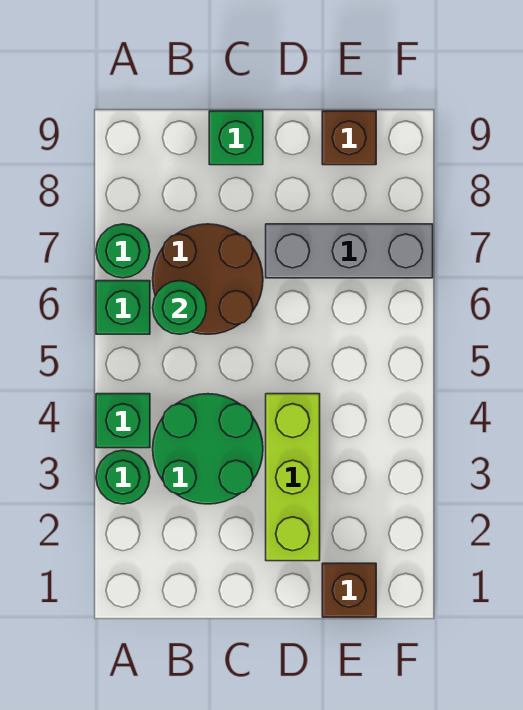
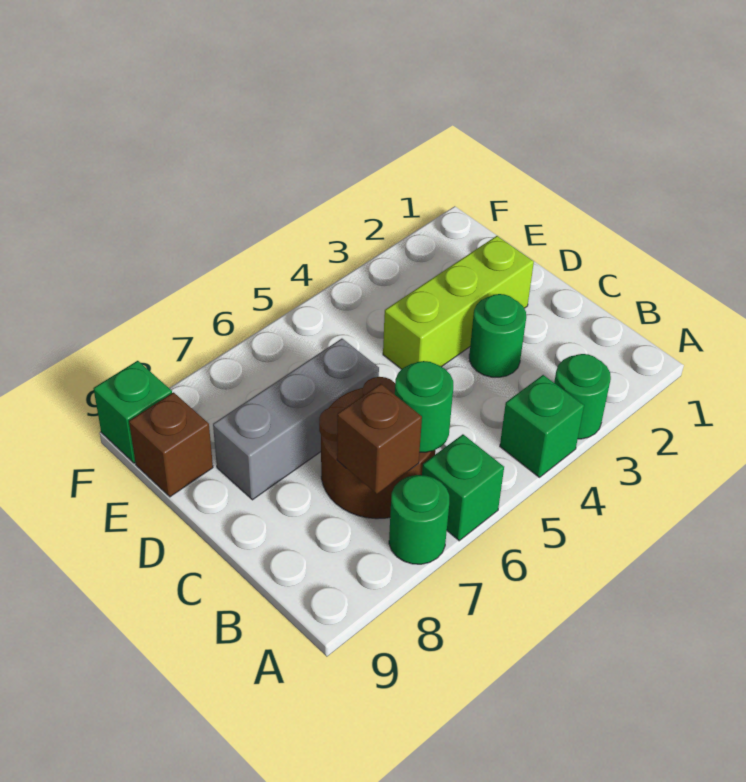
green round brick B3:C4 level 1 -> green round brick C3 level 1
green brick C9 level 1 -> green brick F9 level 1
grey brick D7:F7 level 1 -> grey brick D6:D8 level 1
brown brick E1 level 1 -> brown brick B7 level 2

